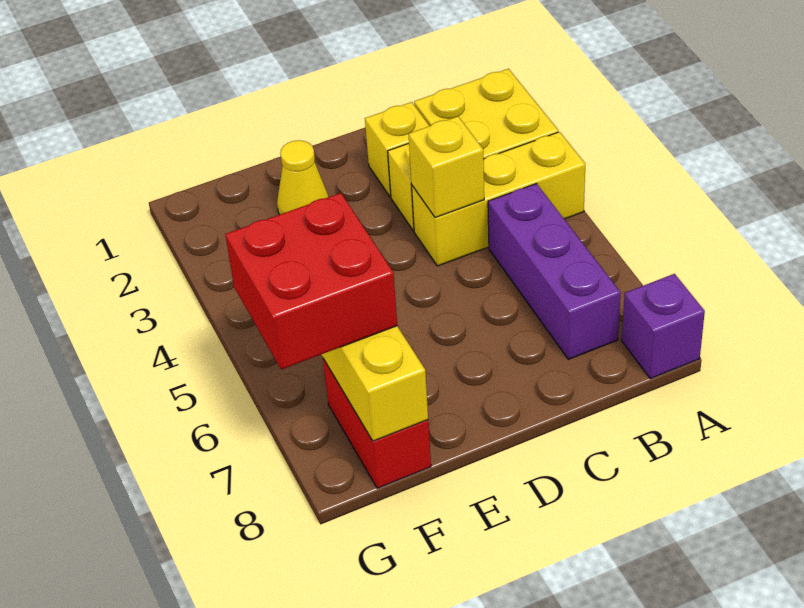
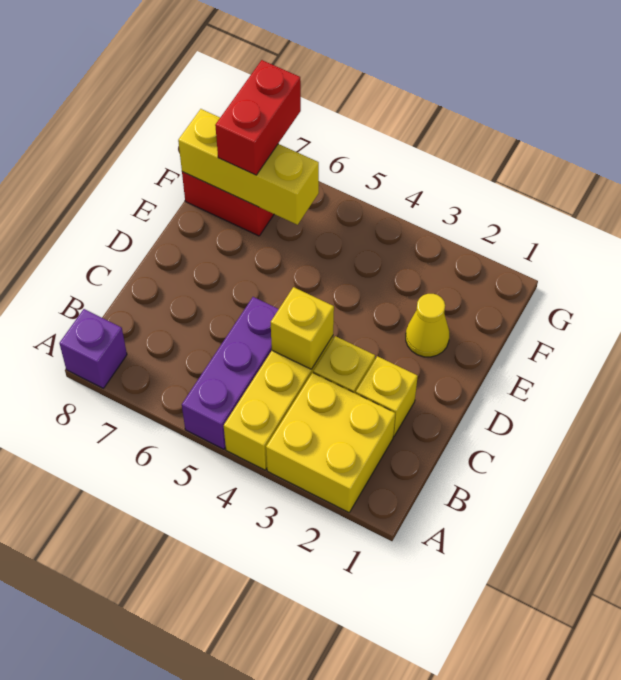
purple brick B5:B7 level 1 -> purple brick A5:C5 level 1
red brick F6:G7 level 3 -> red brick F7:G7 level 3

